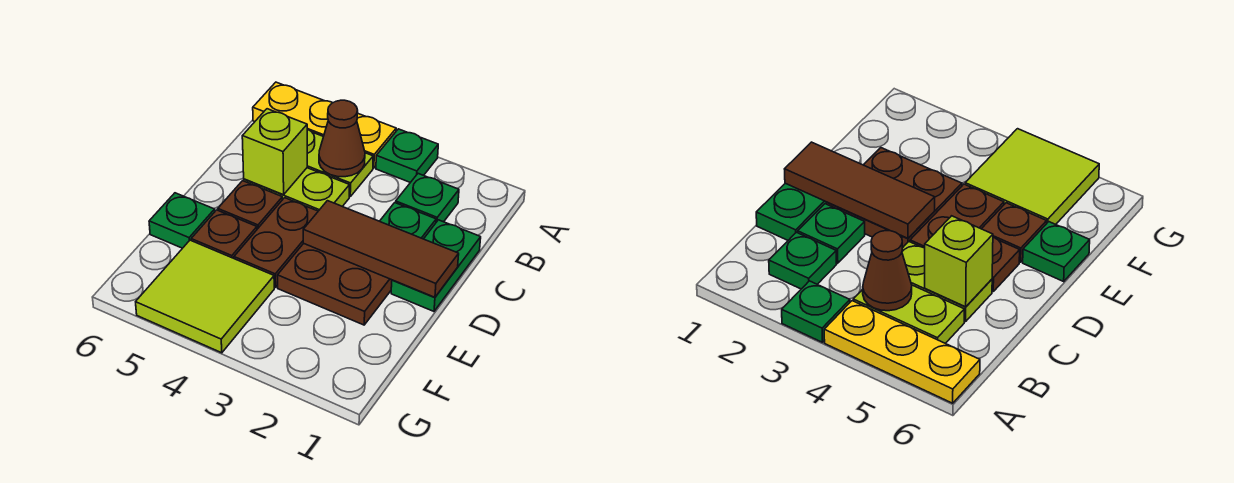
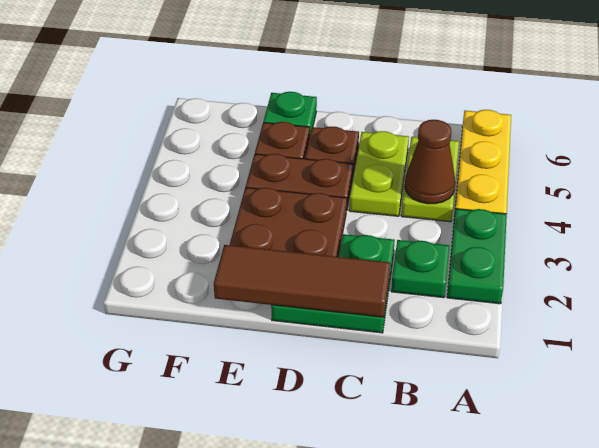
green plate A3 level 1 -> green plate A2:A3 level 1
lime brick C5 level 2 -> none
brown tile D1:D3 level 2 -> brown tile C1:E1 level 2
lime tile F4:G5 level 1 -> none

